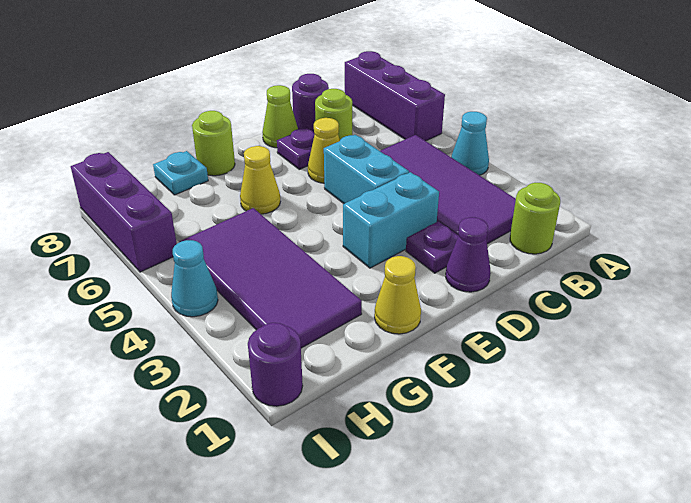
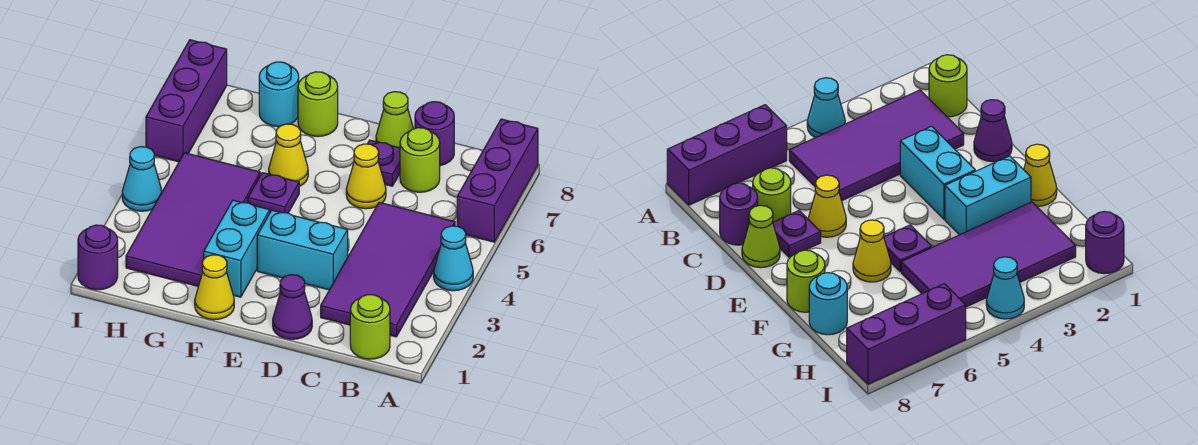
purple plate D2 level 1 -> purple plate F5 level 1
cyan brick D4:D5 level 1 -> cyan brick F2:F3 level 1
cyan plate G8 level 1 -> cyan round brick G8 level 1

